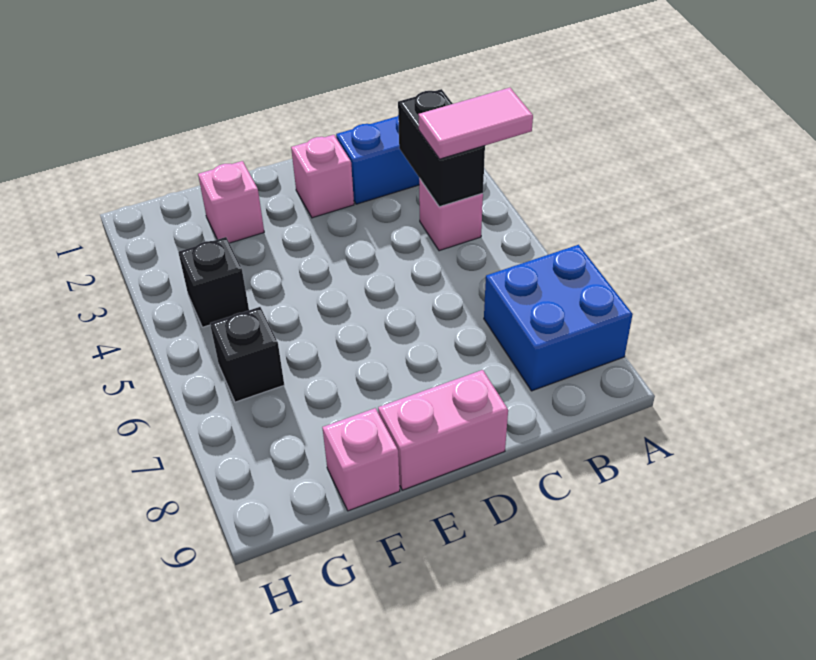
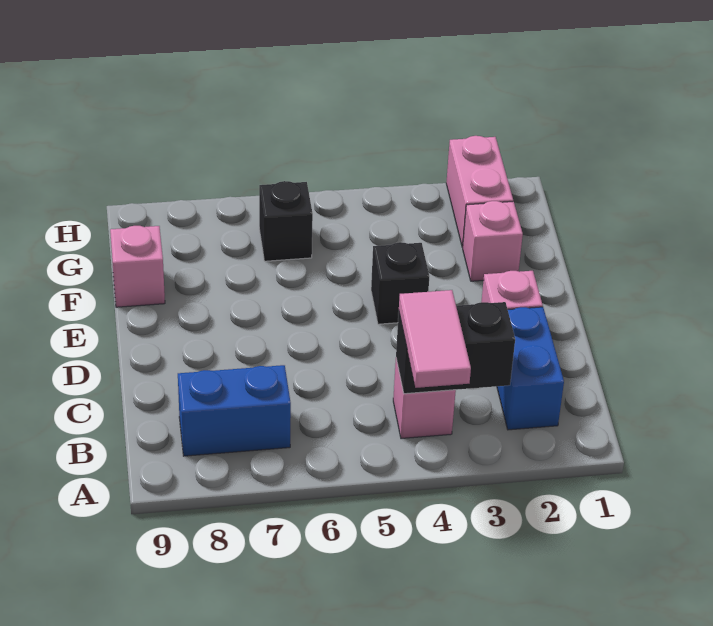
blue brick A7:B8 level 1 -> blue brick B7:B8 level 1
pink brick D9:E9 level 1 -> pink brick G2:H2 level 1
black brick G4 level 1 -> black brick E4 level 1

